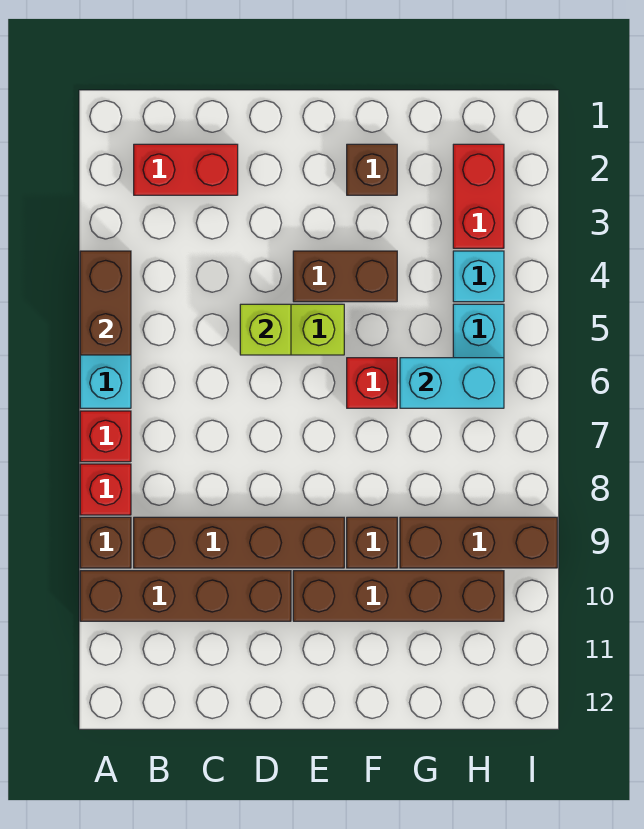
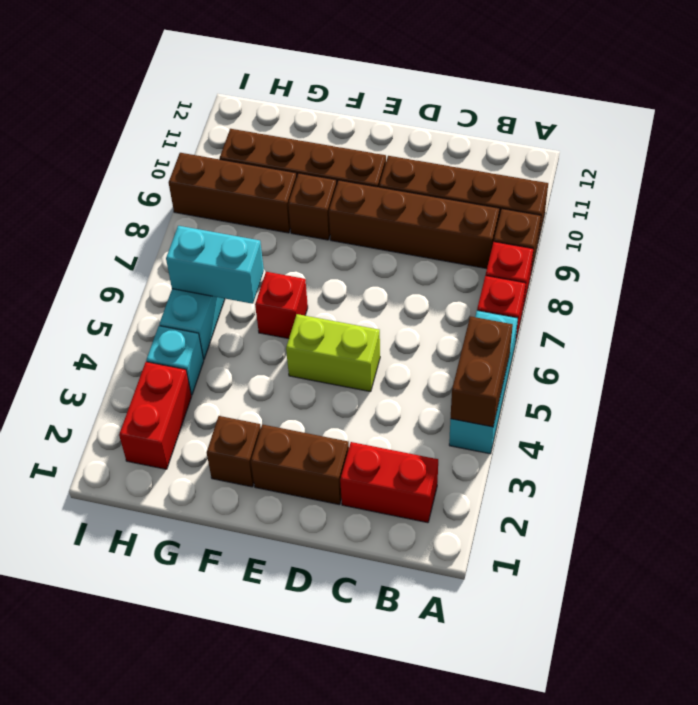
lime brick D5 level 2 -> none
brown brick E4:F4 level 1 -> brown brick D2:E2 level 1

